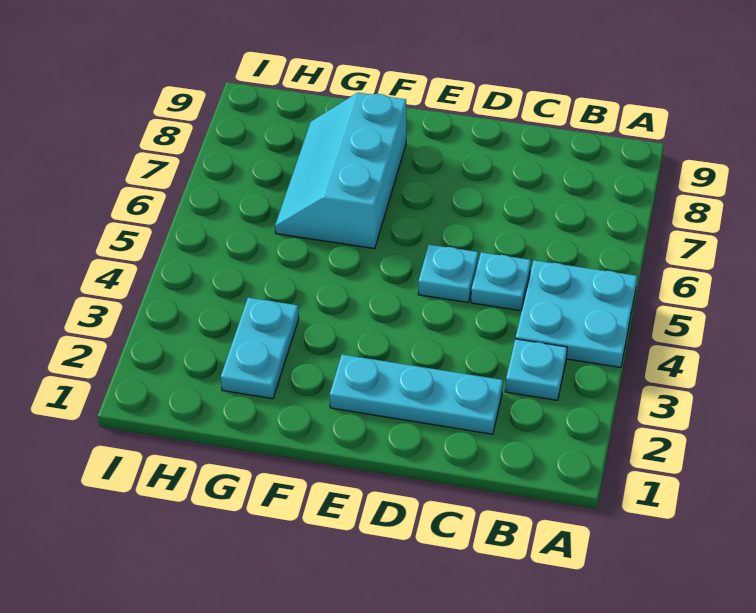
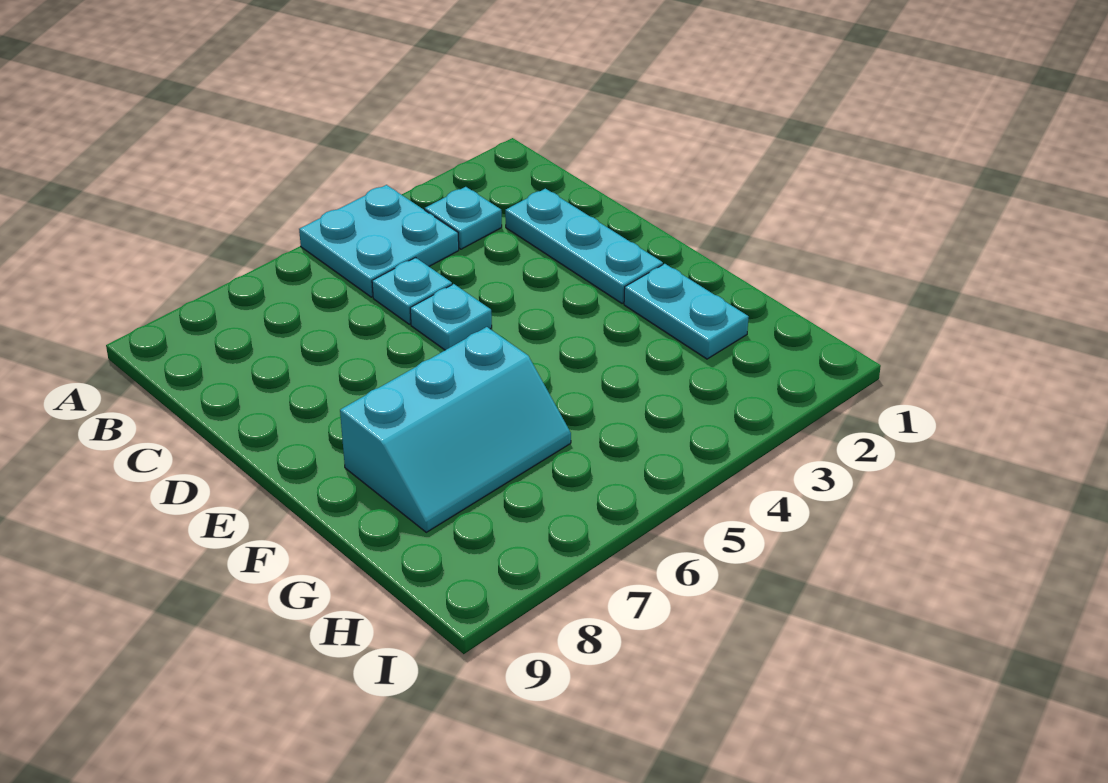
cyan plate G2:G3 level 1 -> cyan plate F2:G2 level 1

